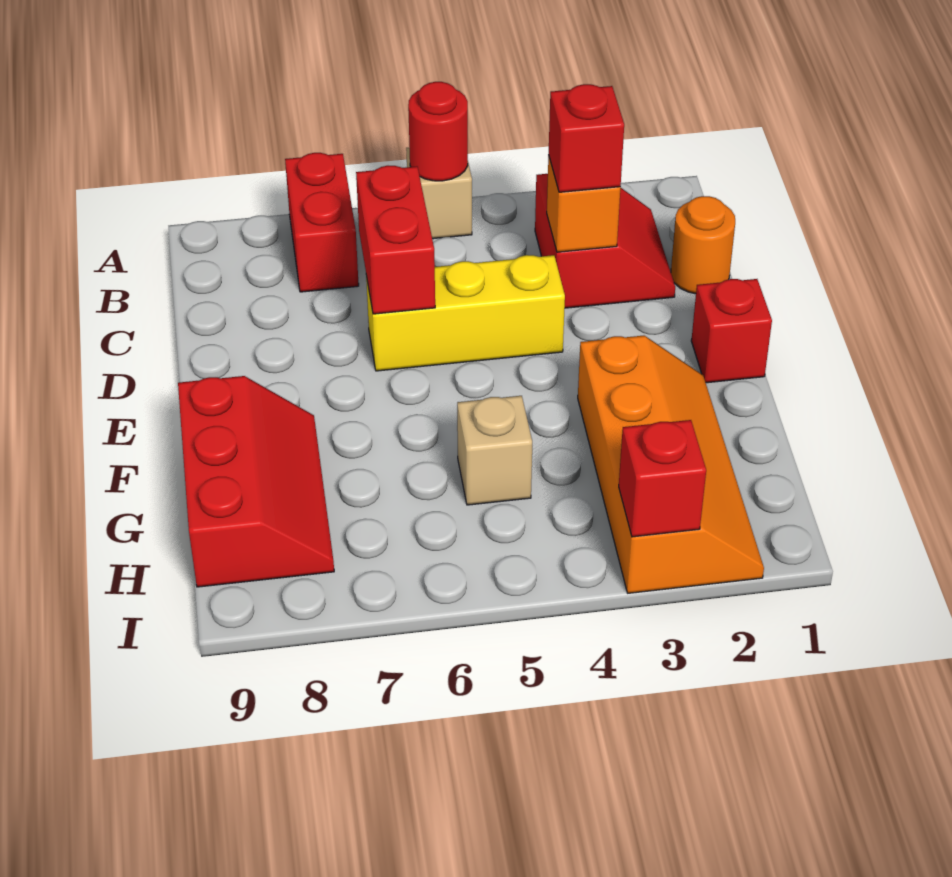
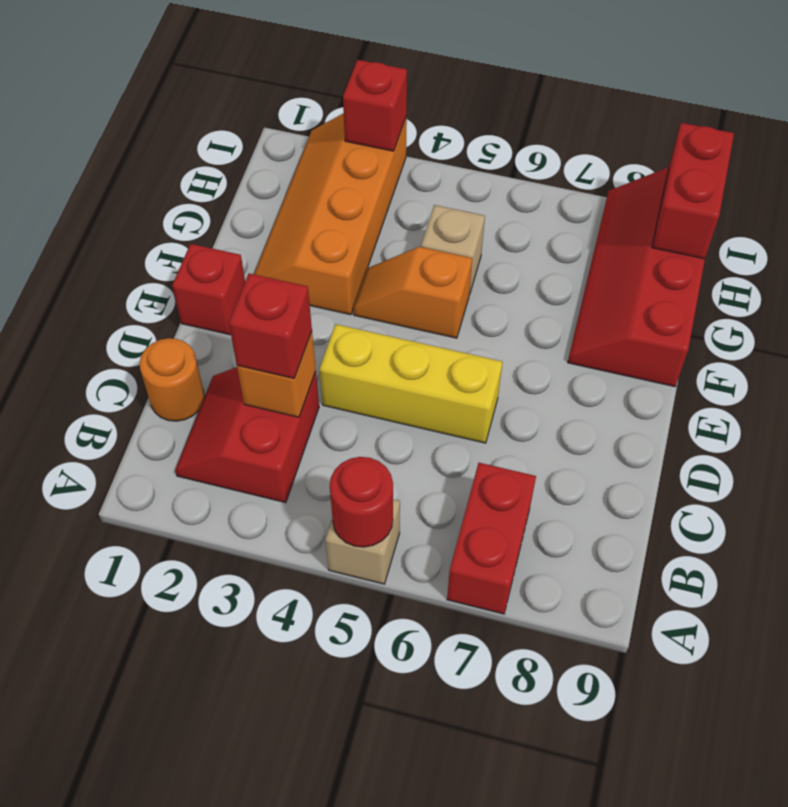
red brick C6:D6 level 2 -> red brick H9:I9 level 2
none -> orange slope F4:F5 level 1 top 5
red slope F8:H9 level 1 top 9 -> red slope F8:I9 level 1 top 9

